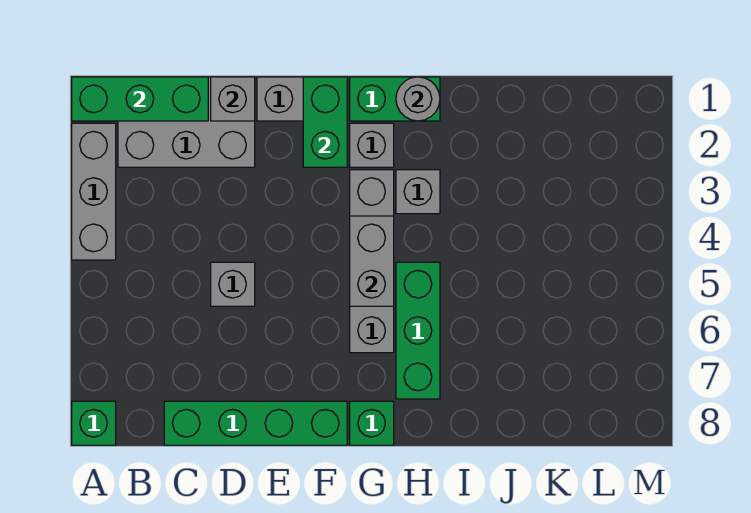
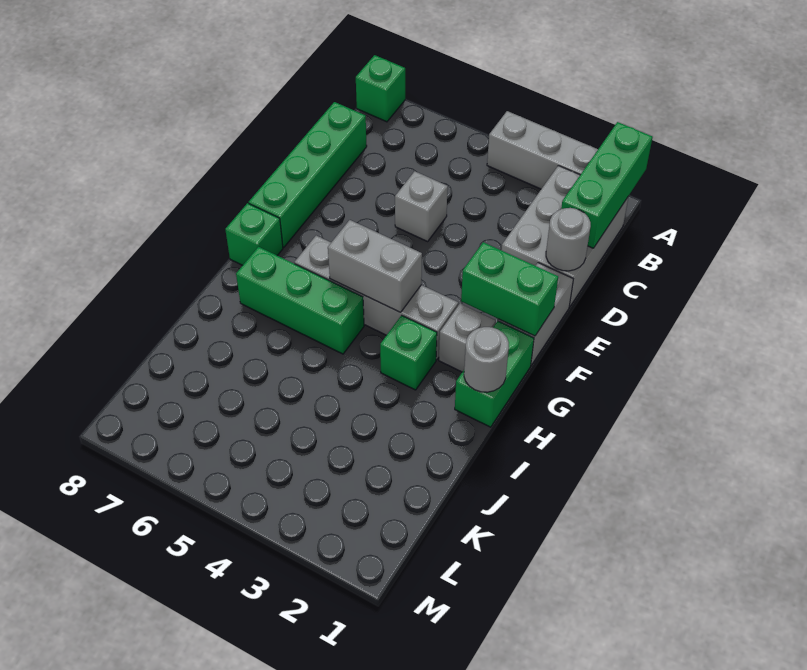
grey brick D1 level 2 -> grey round brick D1 level 2
grey brick H3 level 1 -> green brick H3 level 1

